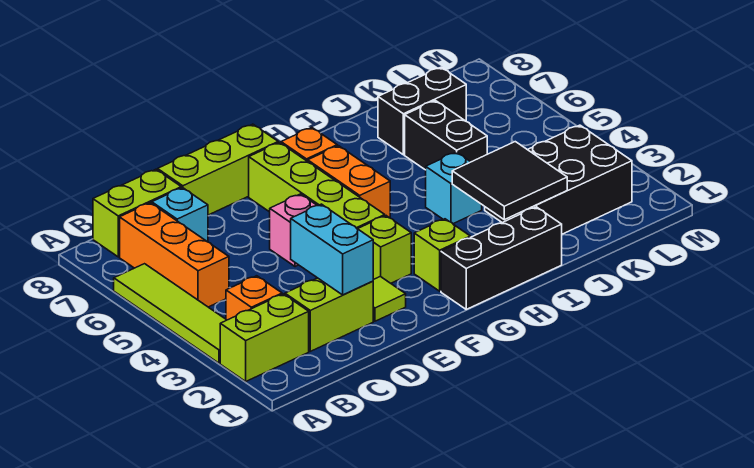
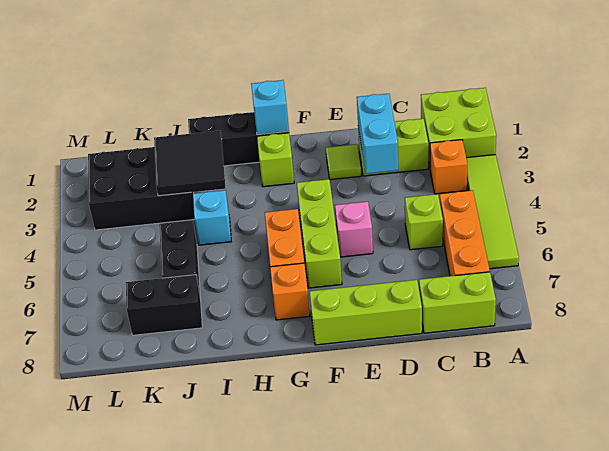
lime brick A2:B2 level 1 -> lime brick A1:B2 level 1
cyan brick C7 level 1 -> cyan brick G1 level 2
lime brick F3 level 1 -> lime brick C5 level 1
lime brick F4:F7 level 1 -> lime brick F4:F6 level 1

